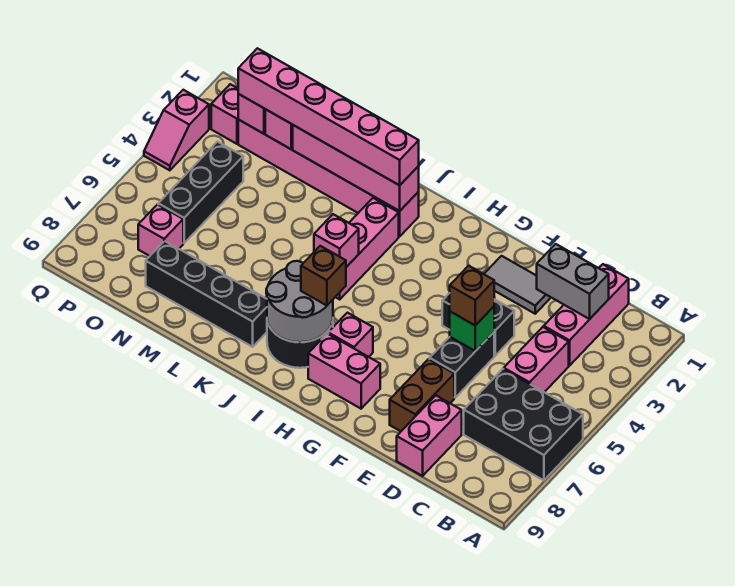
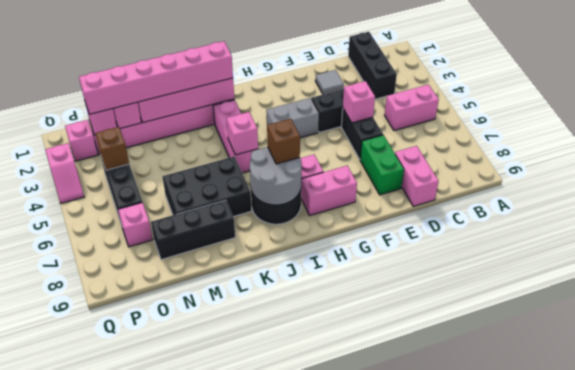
black brick A6:C7 level 1 -> black brick K6:M7 level 1
pink brick C1:C3 level 1 -> black brick C1:C3 level 1
grey brick C2:D2 level 2 -> grey brick G4:H4 level 1
pink brick C4:C5 level 1 -> pink brick B5:C5 level 1
grey tile E2:F2 level 1 -> grey tile E2 level 1
green brick E5 level 2 -> pink brick E5 level 2
brown brick E5 level 3 -> brown brick O4 level 2
brown brick E7:E8 level 1 -> green brick E7:E8 level 1
black brick K8:N8 level 1 -> black brick L8:N8 level 1

